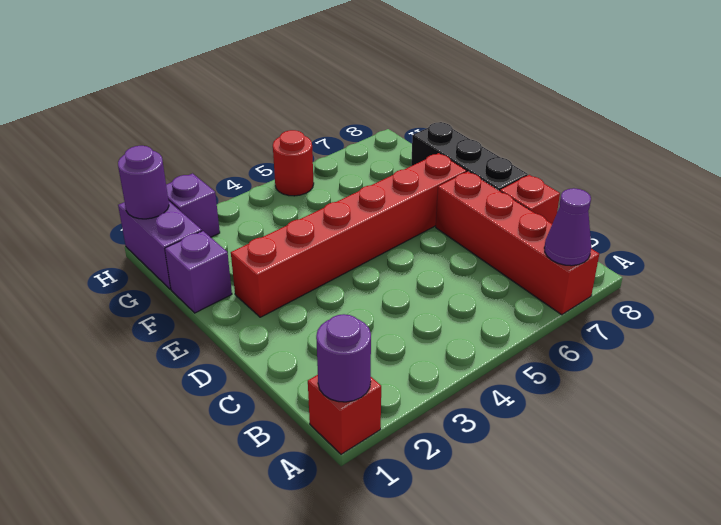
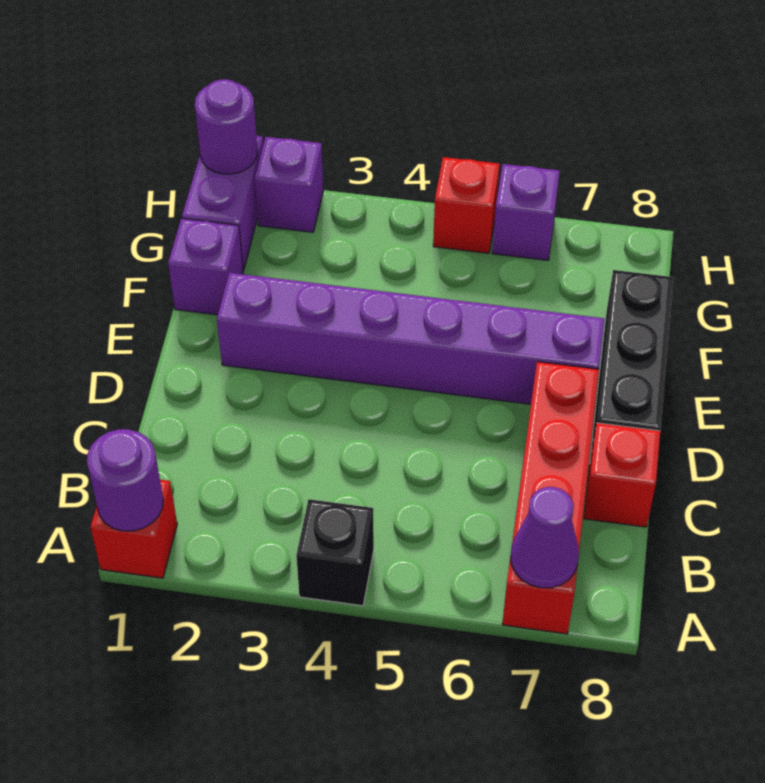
none -> black brick A4 level 1
red brick E2:E7 level 1 -> purple brick E2:E7 level 1
red round brick H5 level 1 -> red brick H5 level 1
none -> purple brick H6 level 1

